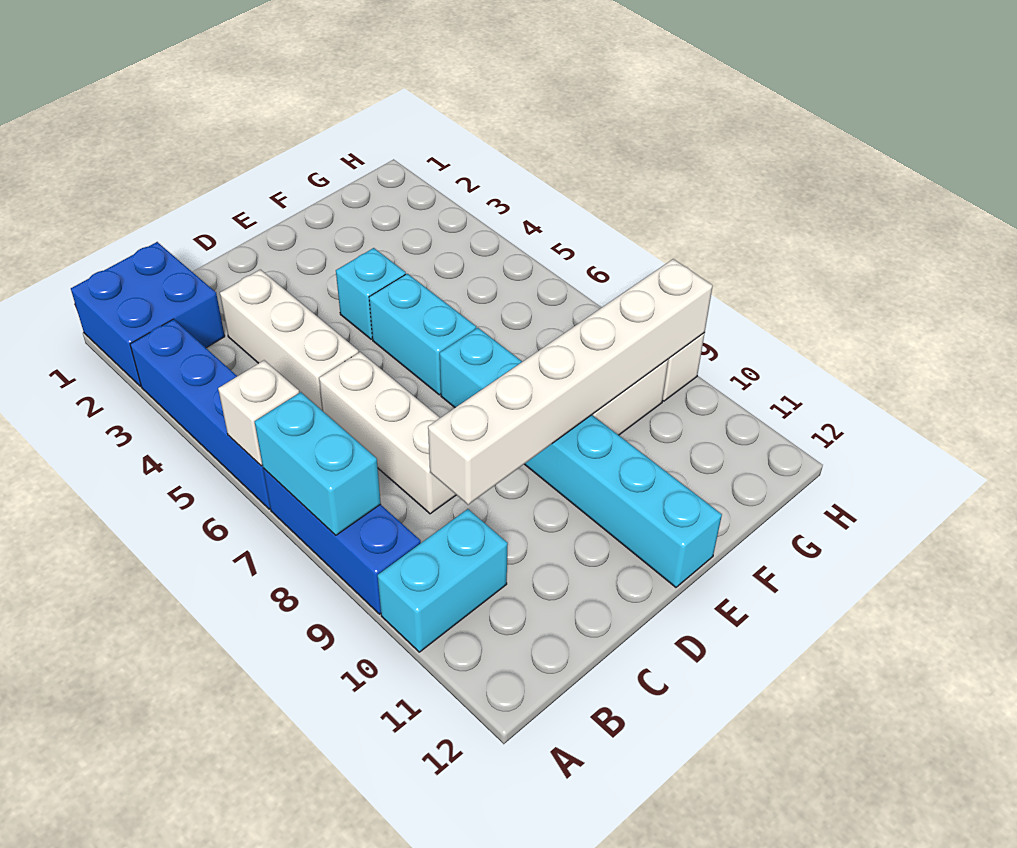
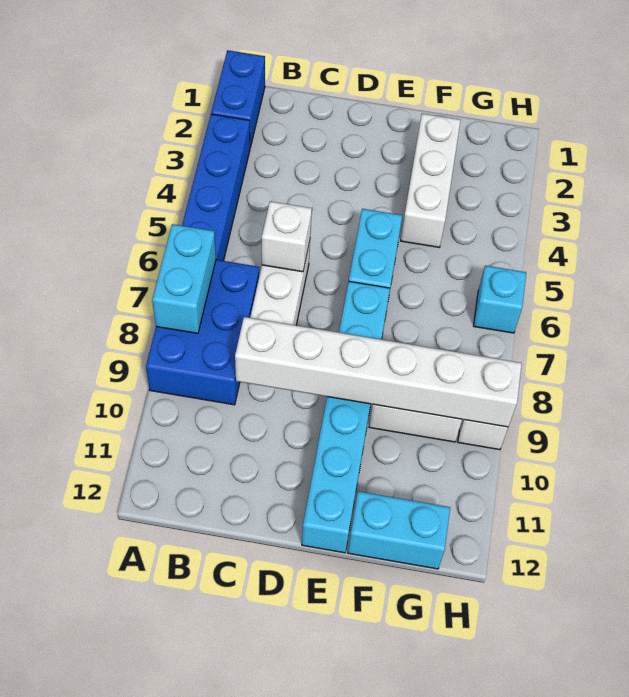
blue brick A1:B2 level 1 -> blue brick A1:A2 level 1
white brick A6 level 2 -> white brick C6 level 2
blue brick A7:A9 level 1 -> blue brick A7:B9 level 1
cyan brick A10:B10 level 1 -> cyan brick F12:G12 level 1
white brick C3:C5 level 1 -> white brick F2:F4 level 1
cyan brick E4 level 1 -> cyan brick H6 level 1

